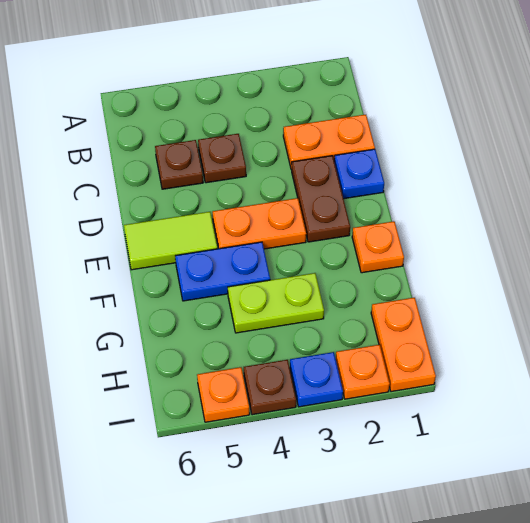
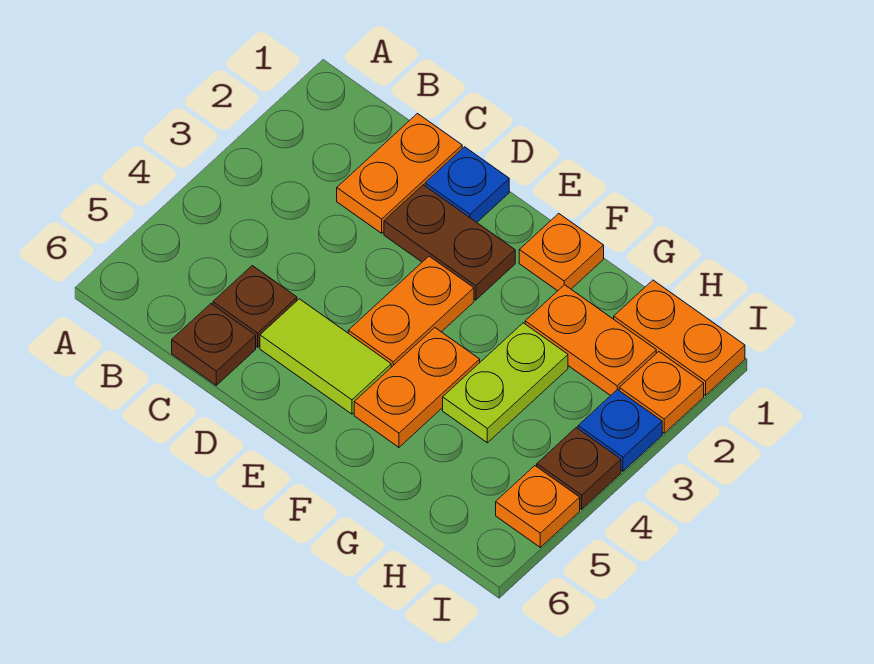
brown plate C4 level 1 -> brown plate C6 level 1
lime tile E5:E6 level 1 -> lime tile D5:E5 level 1
blue plate F4:F5 level 1 -> orange plate F4:F5 level 1
none -> orange plate G2:H2 level 1

